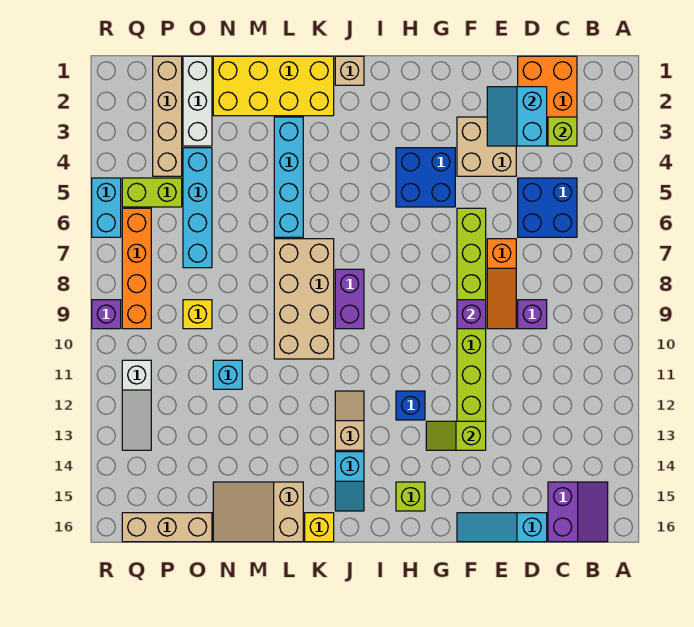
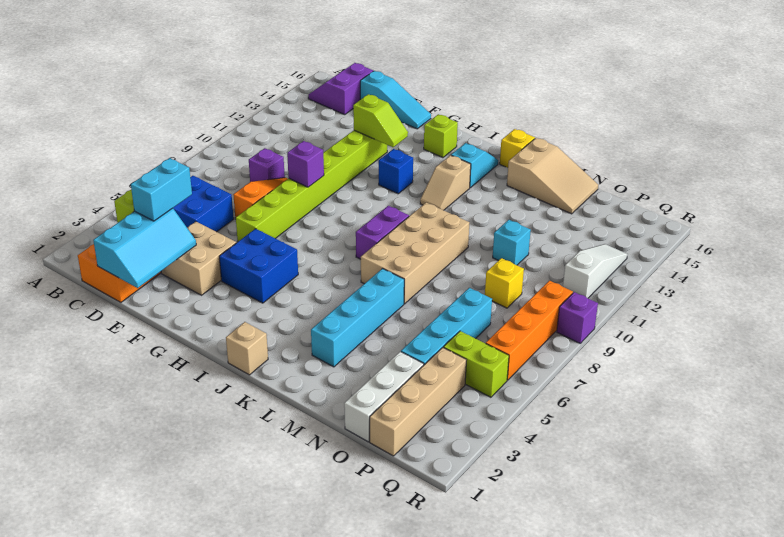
cyan slope D2:E3 level 2 top D -> cyan slope D1:E3 level 2 top D
yellow brick K1:N2 level 1 -> none
tan brick O16:Q16 level 1 -> none
cyan brick R5:R6 level 1 -> cyan brick D3:D4 level 3

